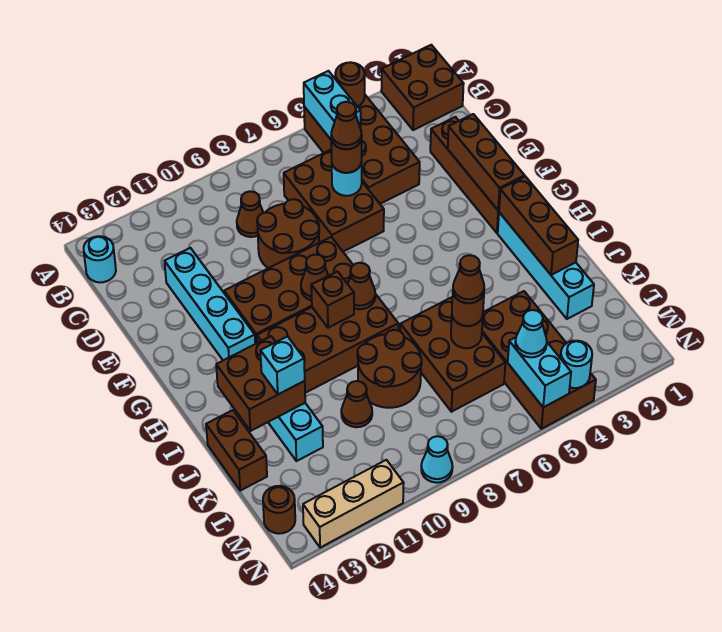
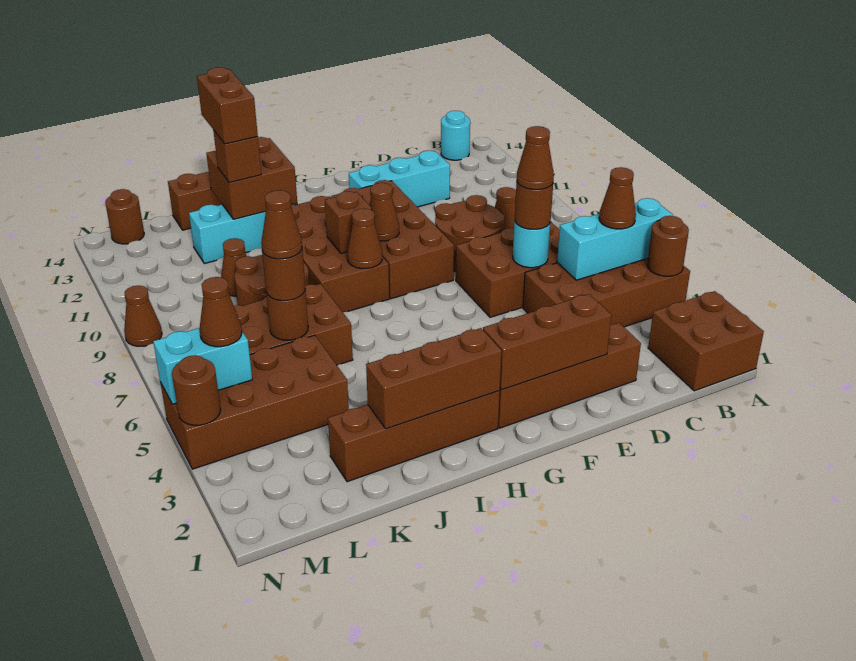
cyan brick A5:B5 level 2 -> cyan brick A5:C5 level 2
none -> brown cone B5 level 3
cyan brick D12:G12 level 1 -> cyan brick D12:F12 level 1
cyan brick H2:K2 level 1 -> brown brick H2:K2 level 1
cyan brick J12 level 3 -> brown brick J12 level 3
none -> brown brick J12:J13 level 4
cyan cone M5 level 3 -> brown cone M5 level 3
cyan round brick N4 level 2 -> brown round brick N4 level 2
cyan cone N9 level 1 -> brown cone N9 level 1
tan brick N11:N13 level 1 -> none

